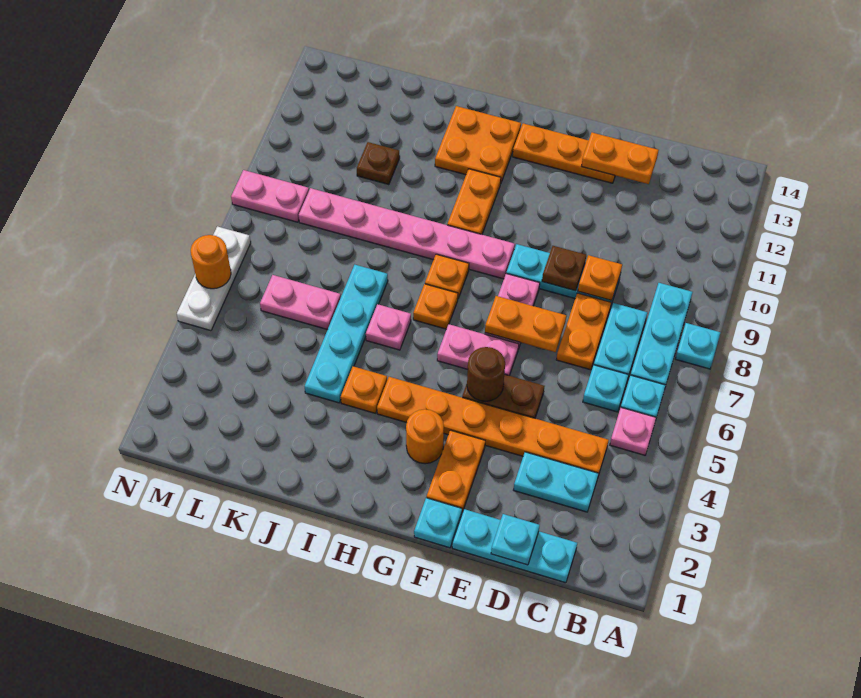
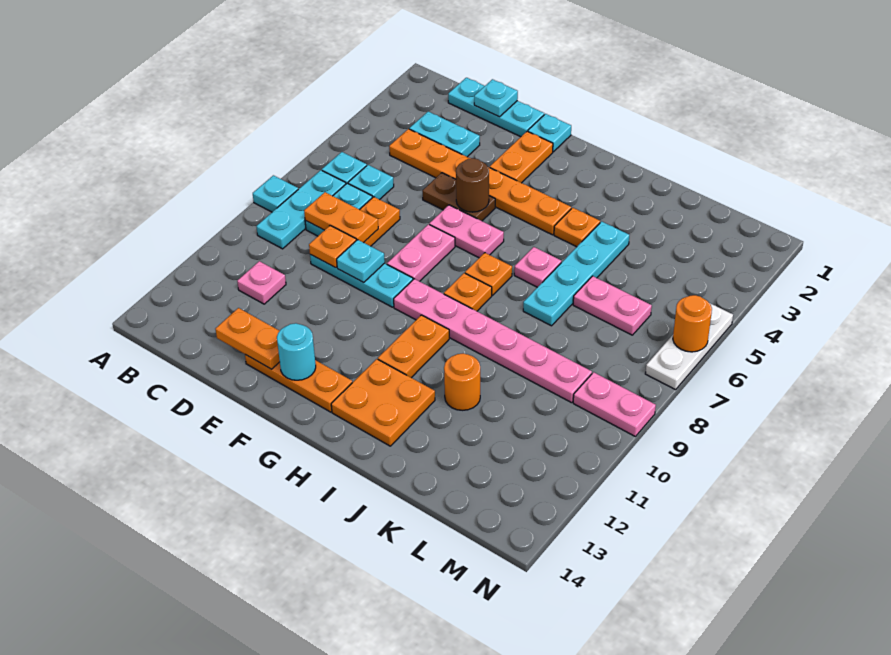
pink plate B5 level 1 -> pink plate C11 level 1
orange plate E7:F7 level 2 -> orange plate C8:D8 level 2
brown plate E9 level 2 -> cyan plate E9 level 2
none -> cyan round brick F13 level 2
orange round brick G3 level 1 -> orange round brick J11 level 1
brown plate K11 level 1 -> none

